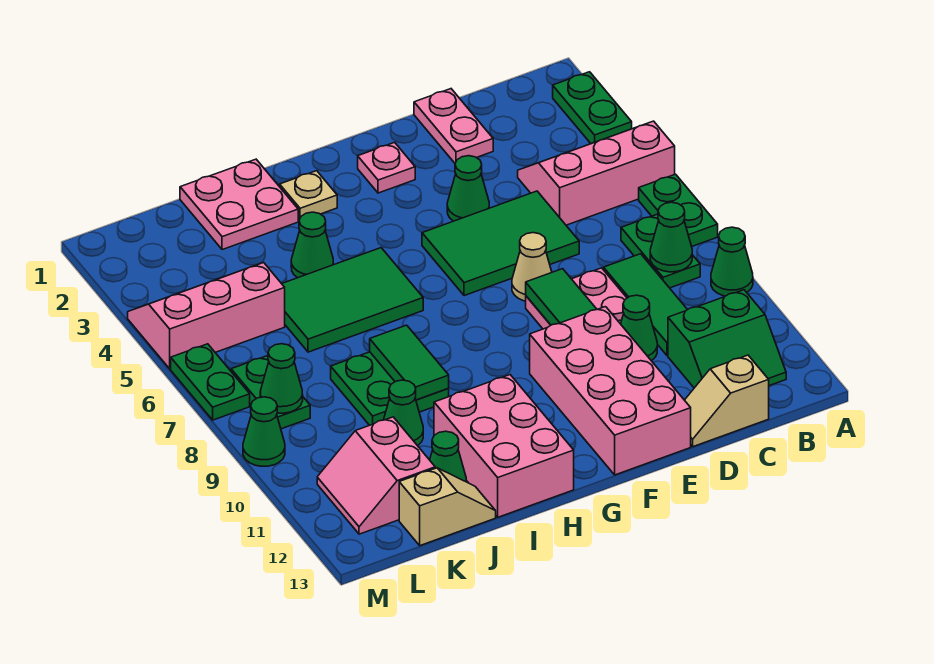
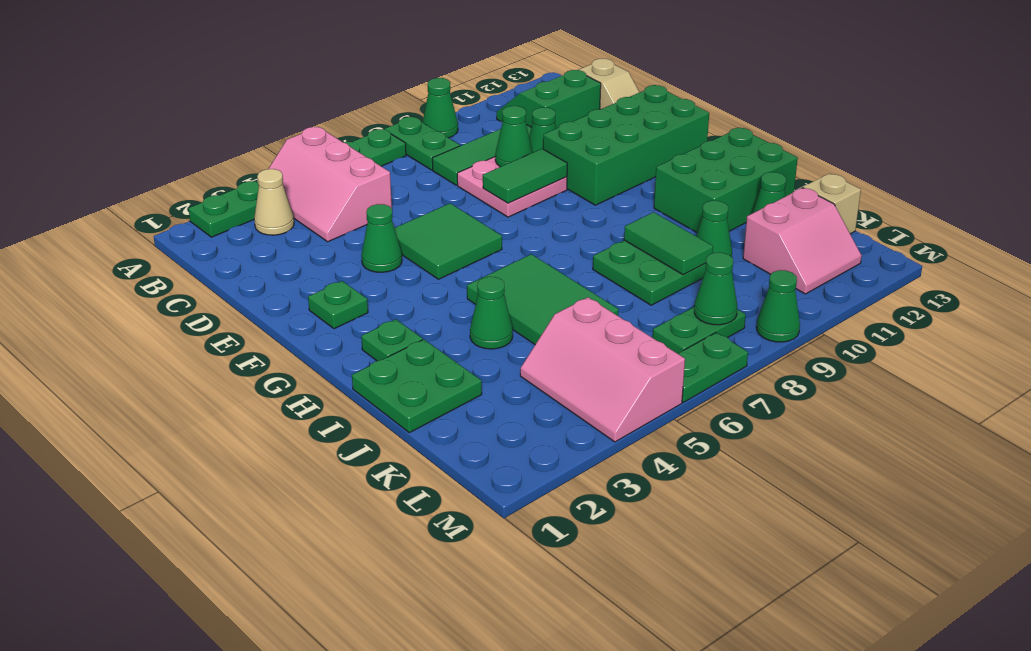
green plate B7:B8 level 1 -> green plate A8:B8 level 1
green cone B8 level 2 -> green cone D9 level 2
green slope B11:C12 level 1 top 11 -> green slope B11:C12 level 1 top C
pink plate D1:D2 level 1 -> none
green tile D5:F6 level 1 -> green tile E5:F6 level 1
tan cone E7 level 1 -> tan cone B3 level 1
pink brick E10:F13 level 1 -> green brick E10:F13 level 1
pink plate F2 level 1 -> green plate F2 level 1
tan plate H2 level 1 -> green plate H2 level 1
pink brick H11:I13 level 1 -> green brick H11:I13 level 1
pink plate I1:J2 level 1 -> green plate I1:J2 level 1
green tile I8:I9 level 2 -> green tile I9:J9 level 2

